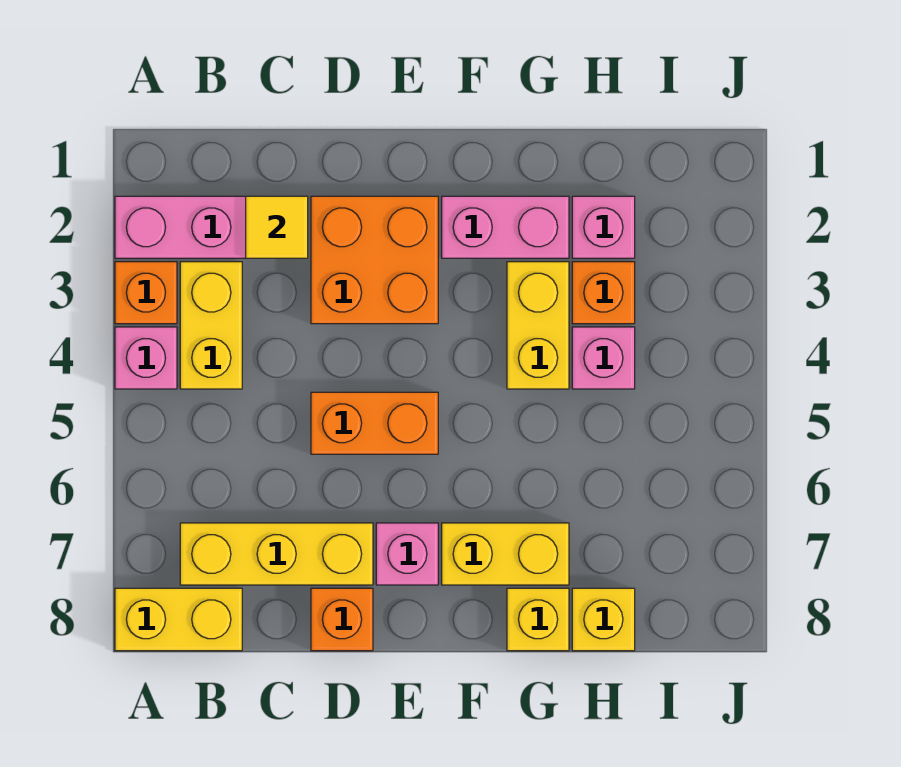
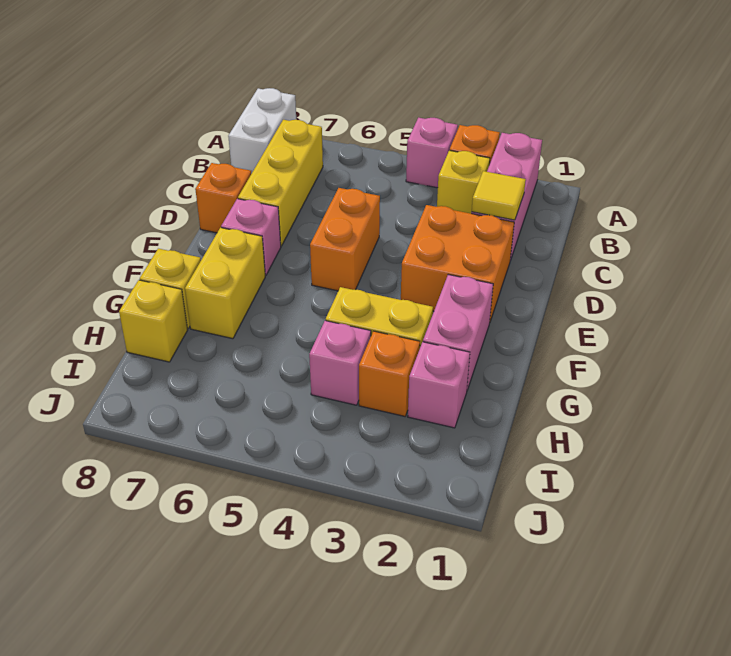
yellow brick A8:B8 level 1 -> white brick A8:B8 level 1
yellow brick B3:B4 level 1 -> yellow brick B3 level 1

